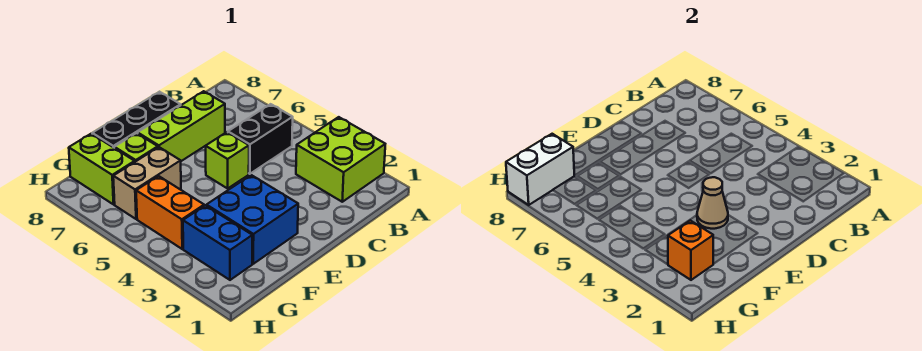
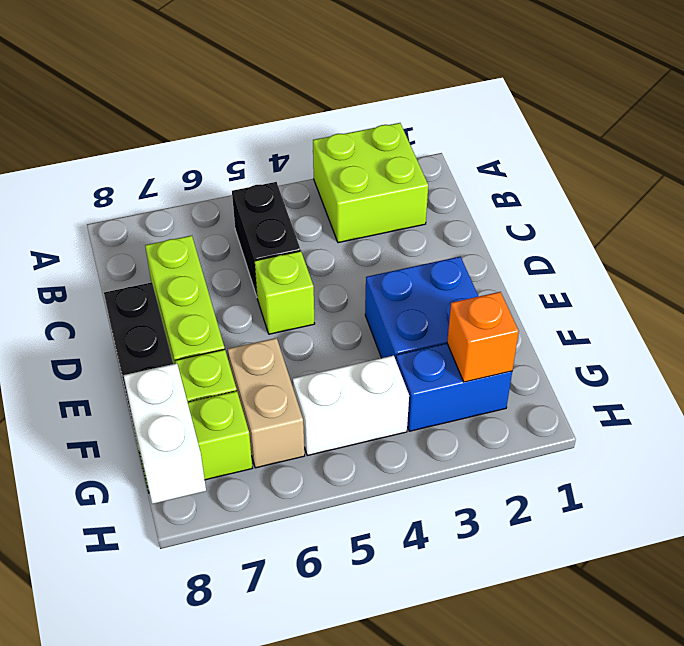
tan cone E3 level 2 -> none
orange brick G4:G5 level 1 -> white brick G4:G5 level 1

